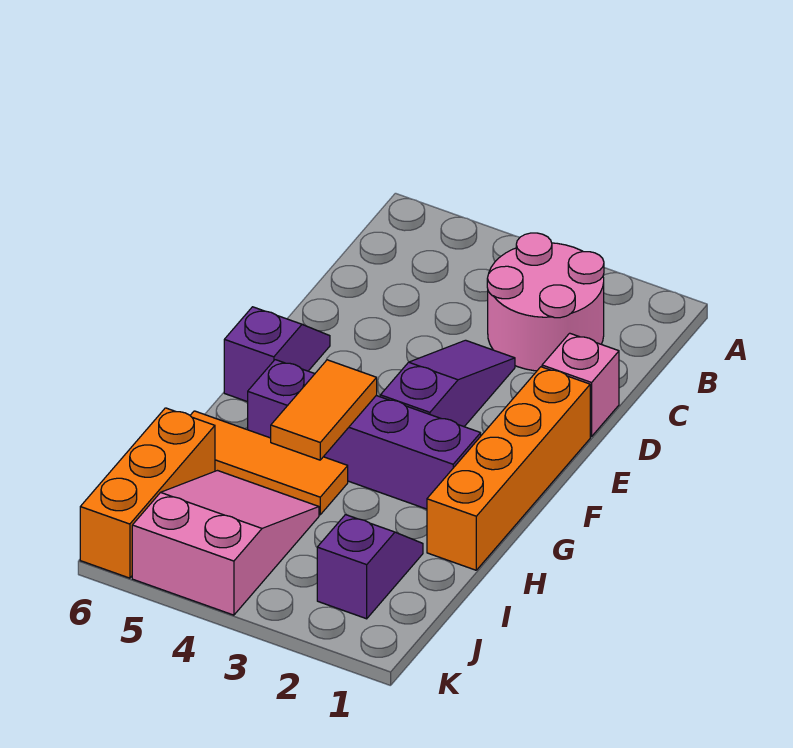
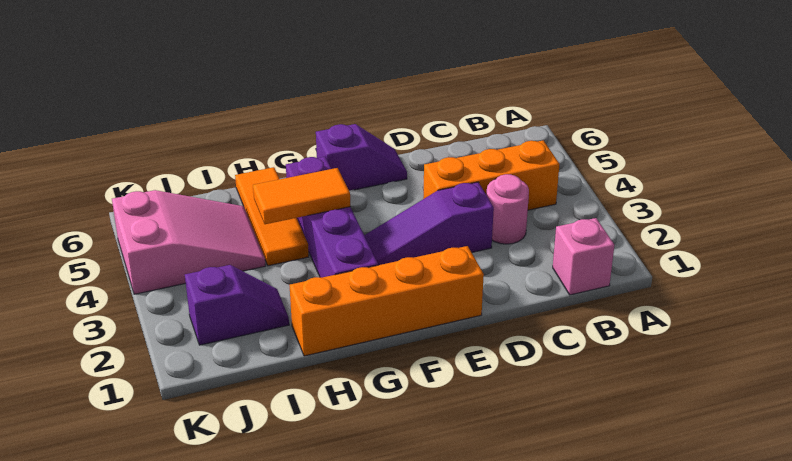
pink round brick B2:C3 level 1 -> pink round brick C3 level 1
pink brick D1 level 1 -> pink brick B1 level 1
purple slope D3:F3 level 1 top F -> purple slope D3:F3 level 1 top D
orange brick I6:K6 level 1 -> orange brick B4:D4 level 1

